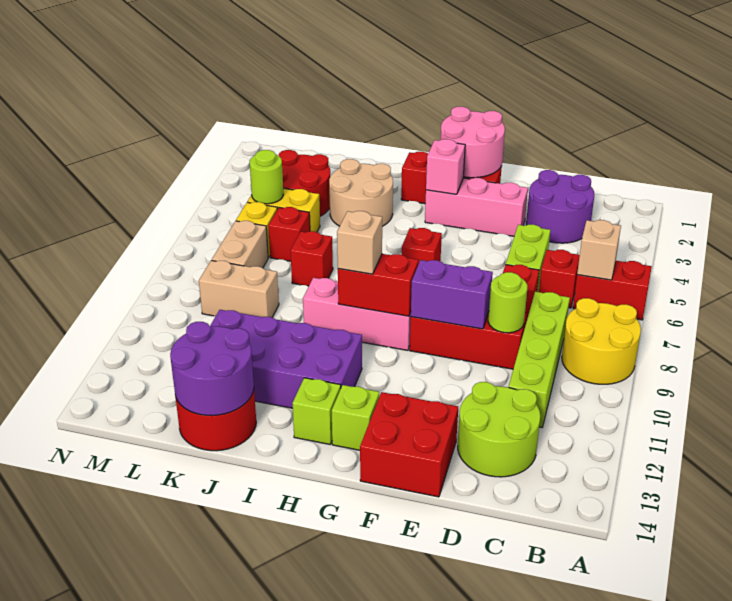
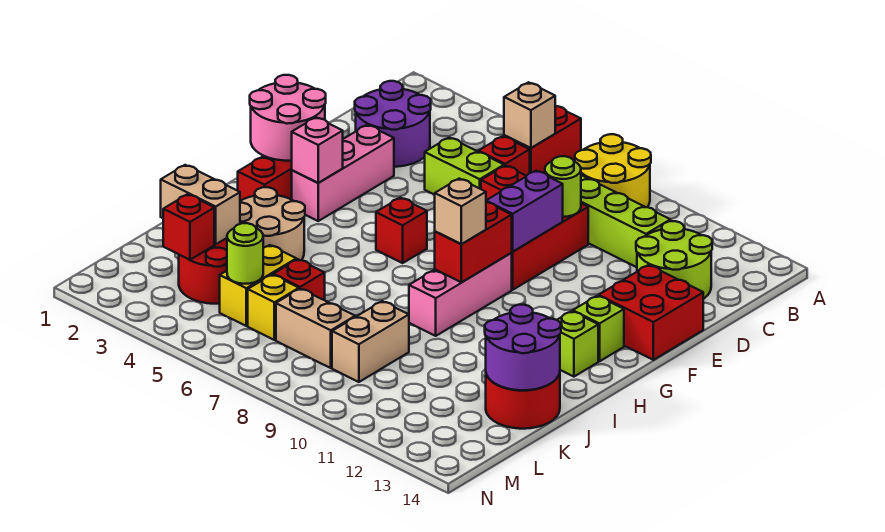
purple brick H11:K12 level 1 -> none
red brick J7 level 1 -> red brick L3 level 2
none -> tan brick K2:K3 level 2

